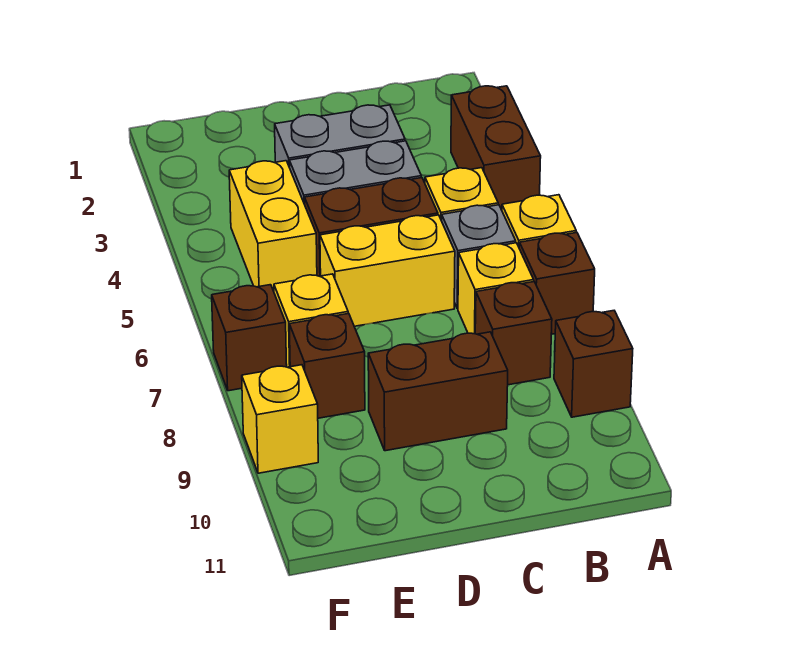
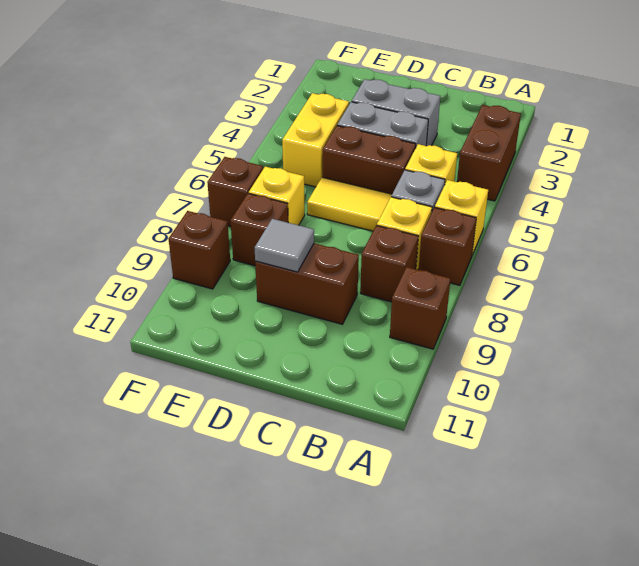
yellow brick C6:D6 level 1 -> yellow tile C6:D6 level 1
none -> grey tile D9 level 2
yellow brick F9 level 1 -> brown brick F9 level 1

